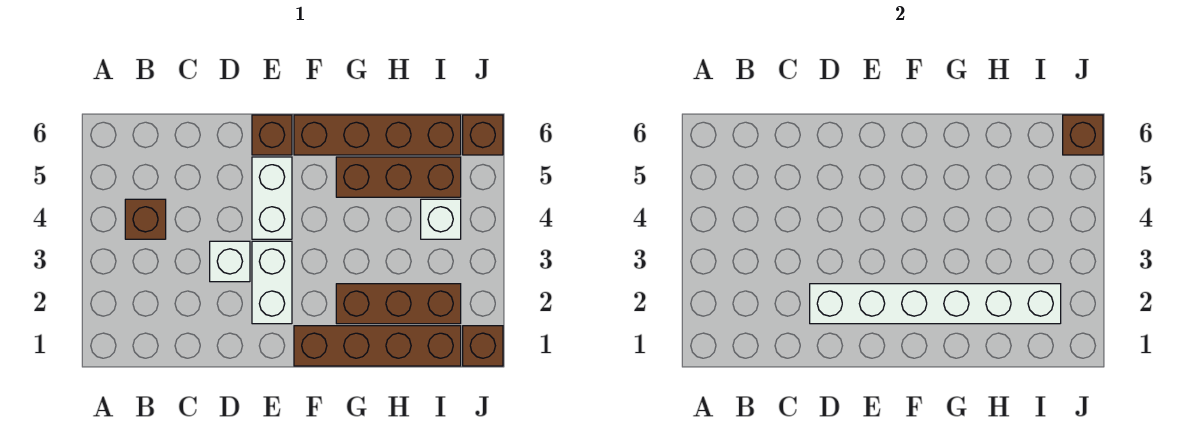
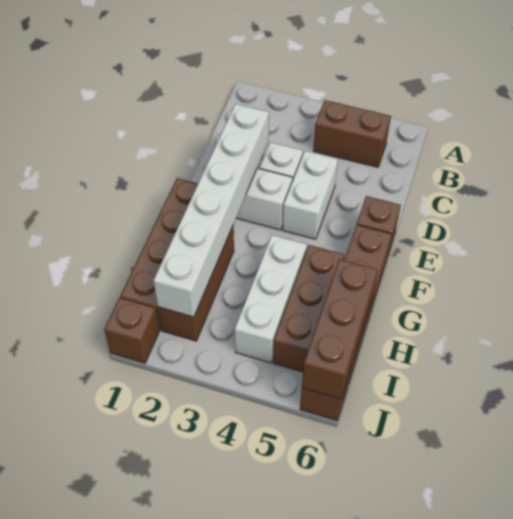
brown brick B4 level 1 -> brown brick B4:B5 level 1
white brick E4:E5 level 1 -> white brick D4:E4 level 1
white brick I4 level 1 -> white brick G4:I4 level 1
brown brick J6 level 2 -> brown brick H6:J6 level 2

